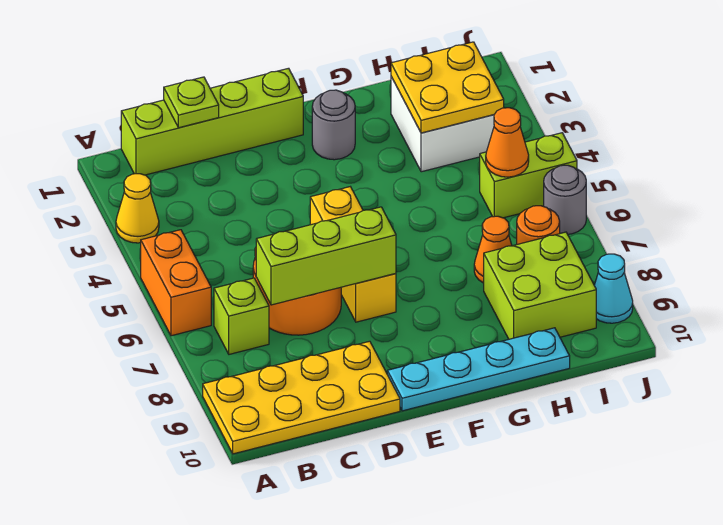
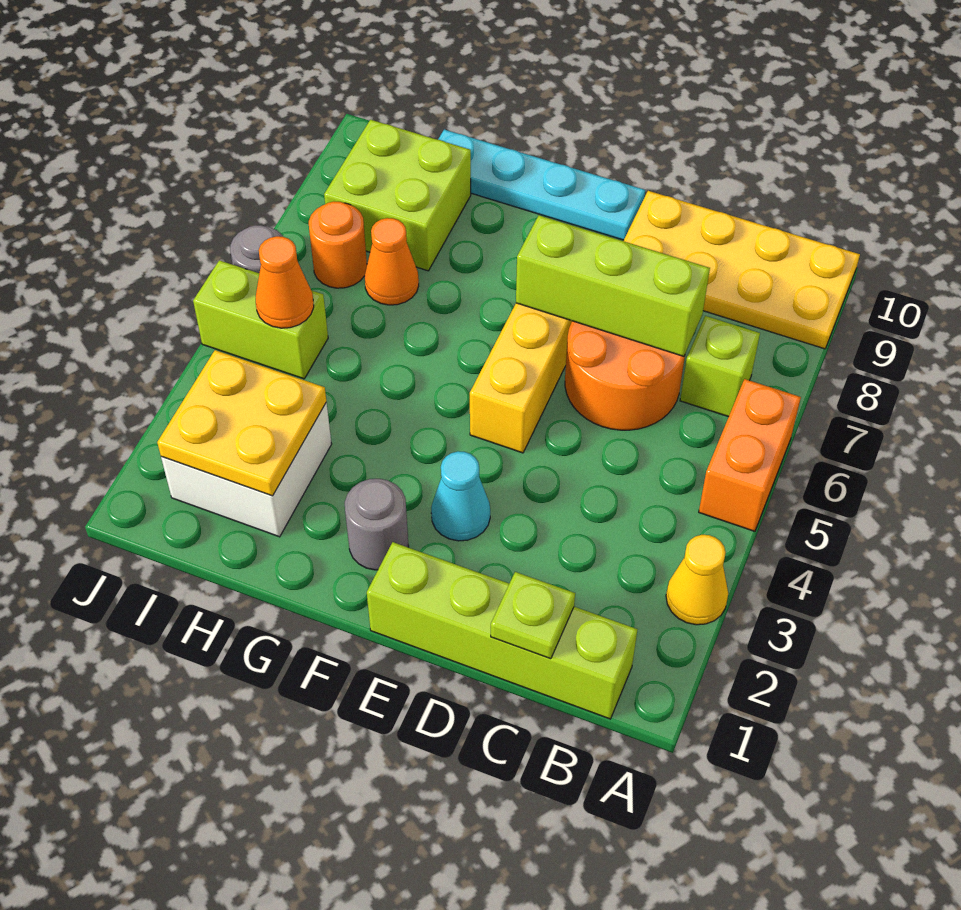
cyan cone J9 level 1 -> cyan cone E3 level 1

